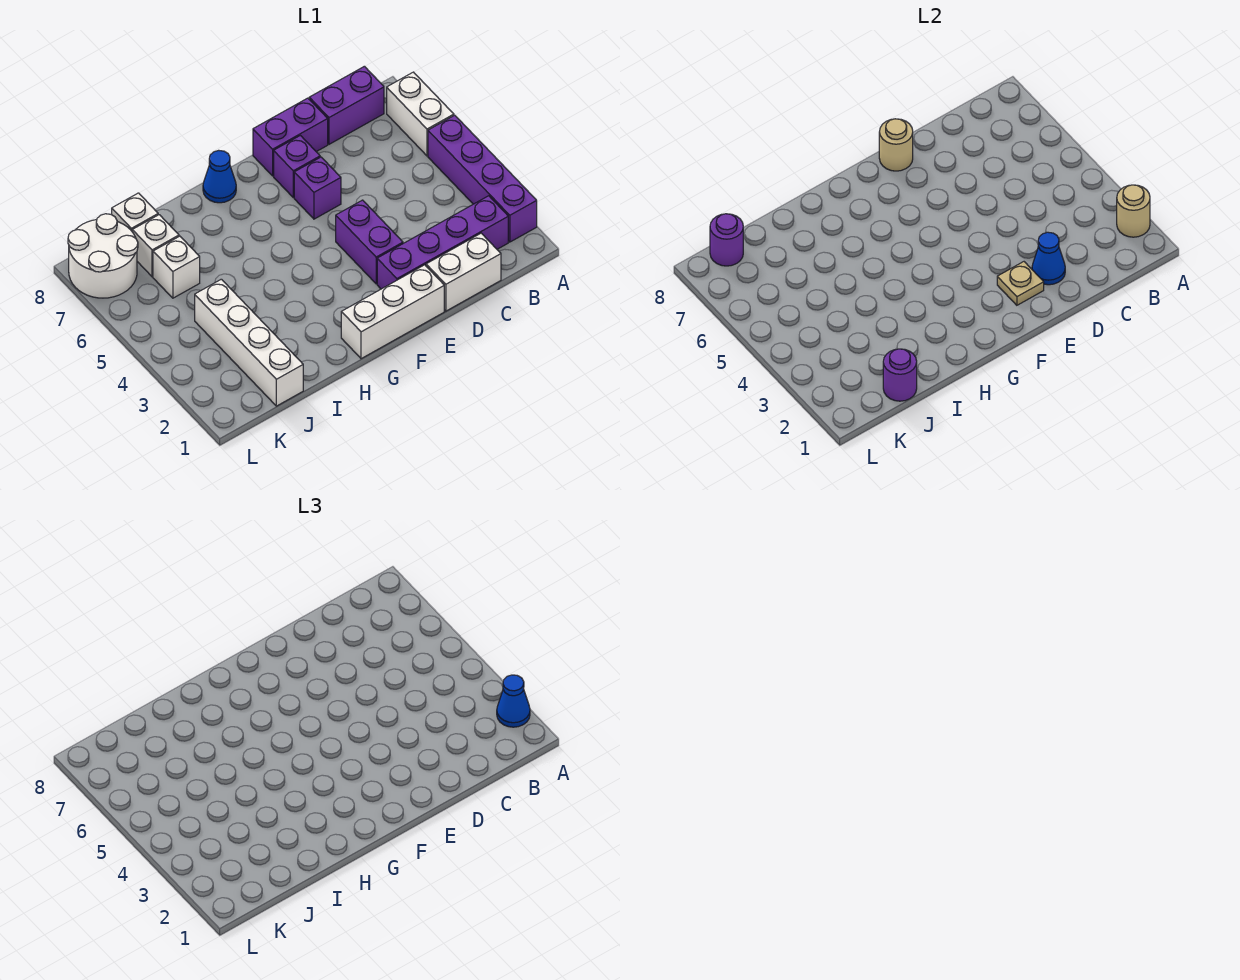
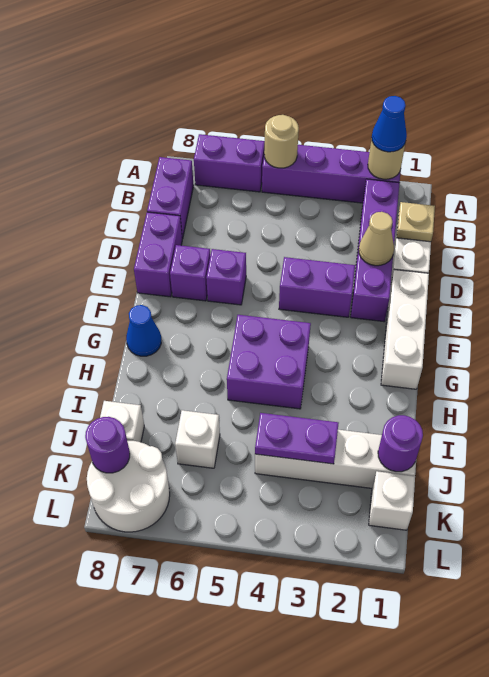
white brick A6:A7 level 1 -> purple brick A6:A7 level 1
blue cone D2 level 2 -> tan cone D2 level 2
tan plate E2 level 2 -> tan plate C1 level 2
tan round brick E8 level 2 -> tan round brick A5 level 2
none -> purple brick G4:H5 level 1
none -> purple plate J3:J4 level 2
white brick J7 level 1 -> white brick K1 level 1

